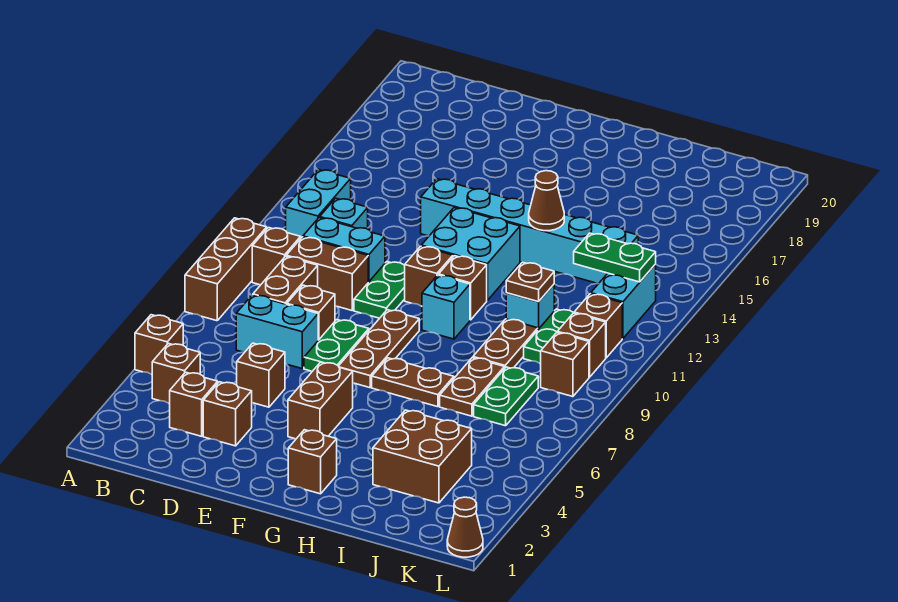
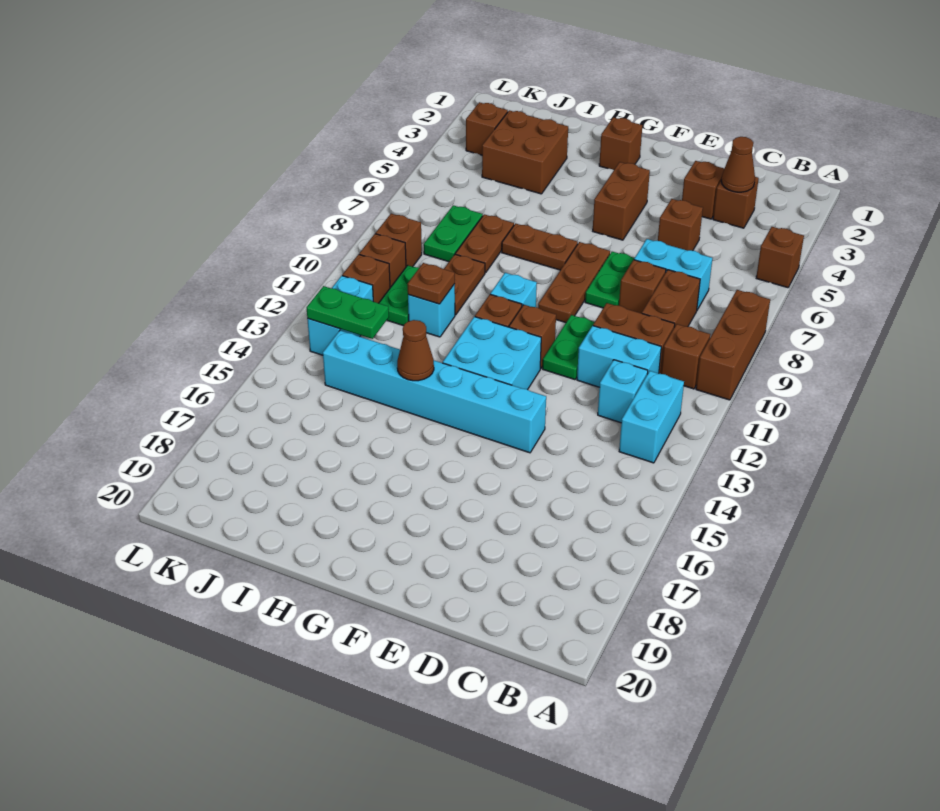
brown brick B4 level 1 -> brown brick K3 level 1
brown cone L1 level 1 -> brown cone C3 level 2

